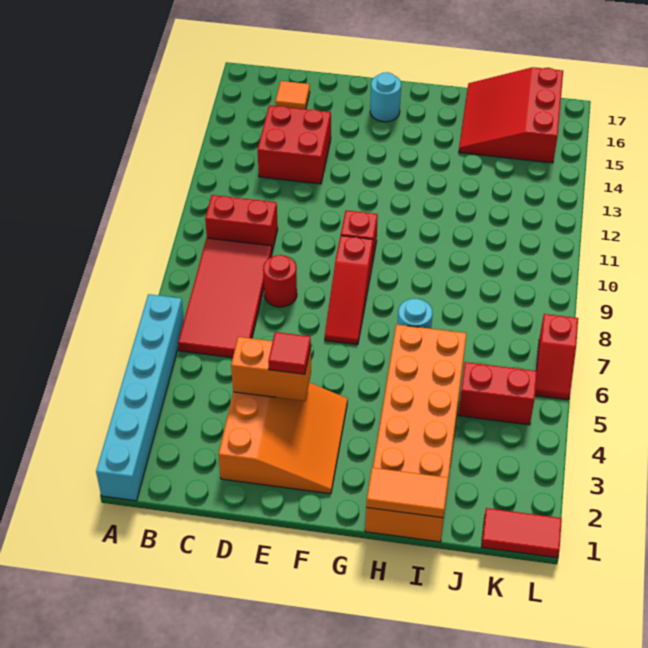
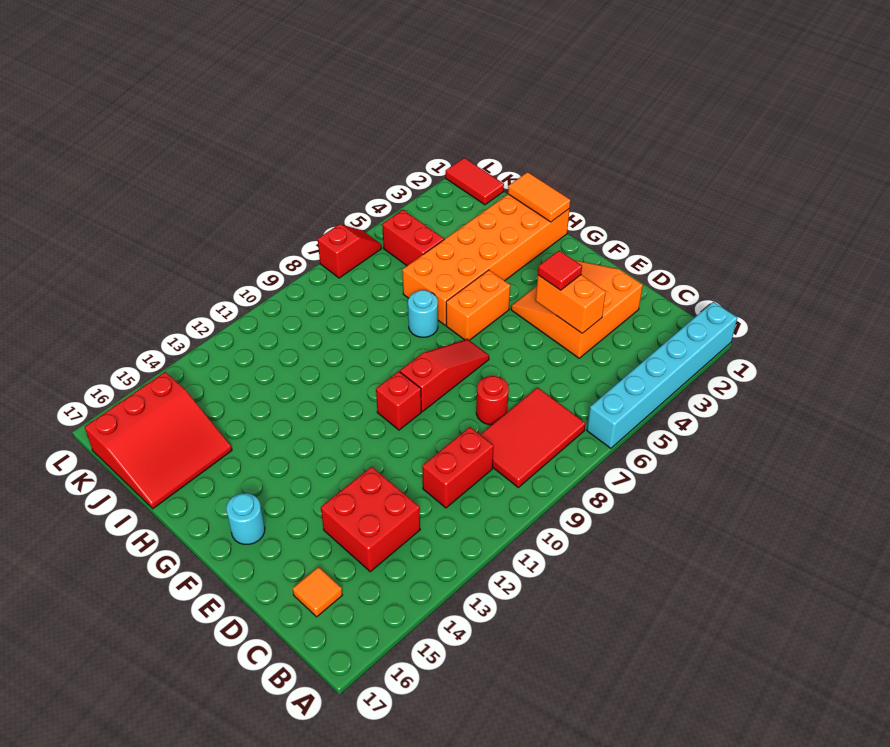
red tile B6:C9 level 1 -> red tile B7:C9 level 1
red brick B10:C10 level 1 -> red brick C10:C11 level 1
none -> orange brick G5:G6 level 1

